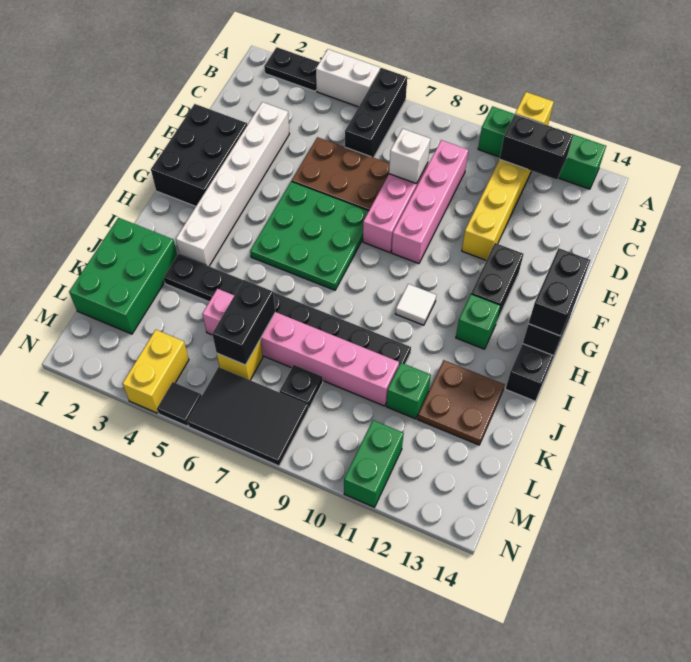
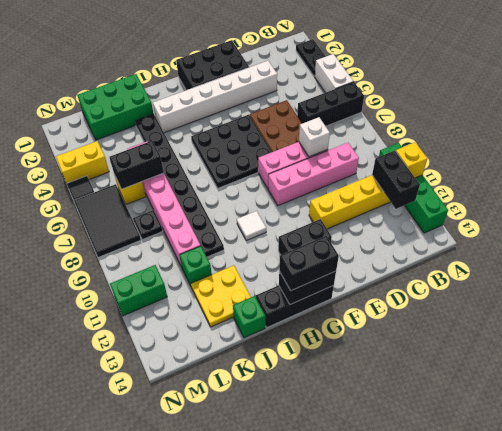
green plate F5:H7 level 1 -> black plate F5:H7 level 1
green brick H12 level 1 -> green brick J14 level 1
brown plate J12:K13 level 1 -> yellow plate J12:K13 level 1

